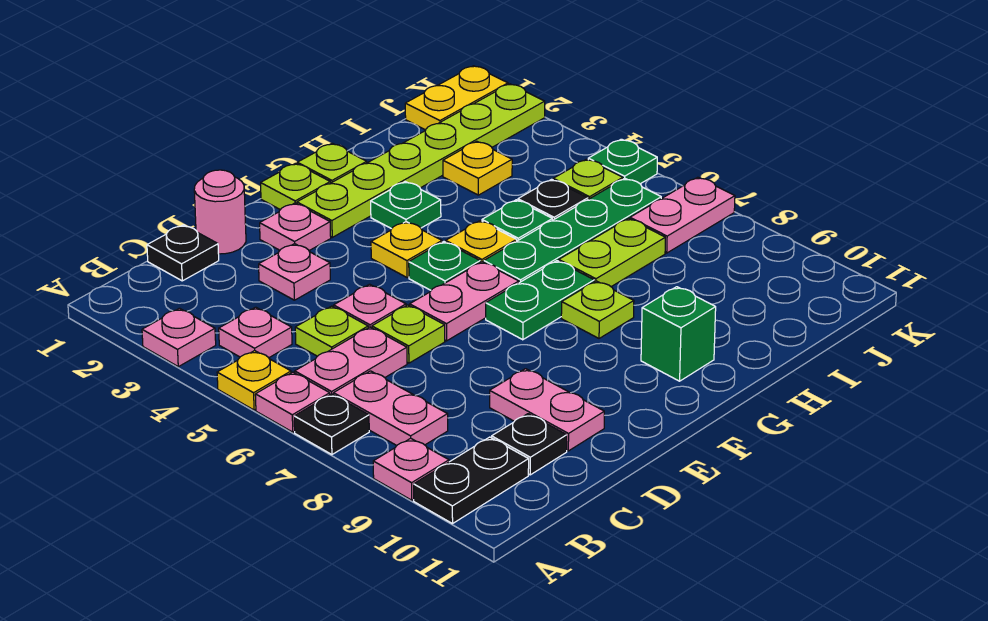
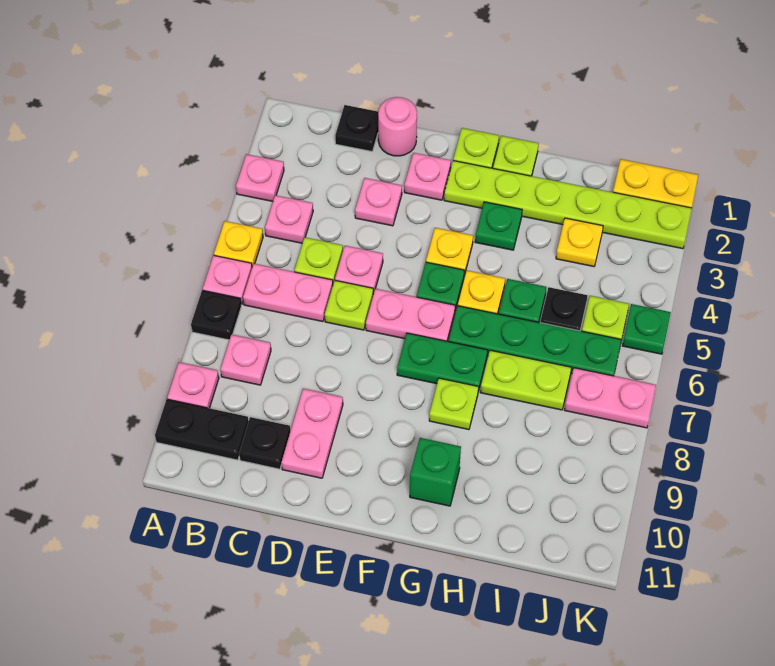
pink plate B7:B8 level 1 -> pink plate B8 level 1

